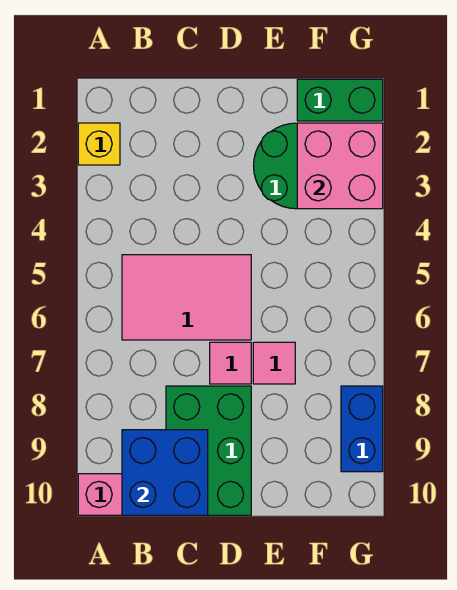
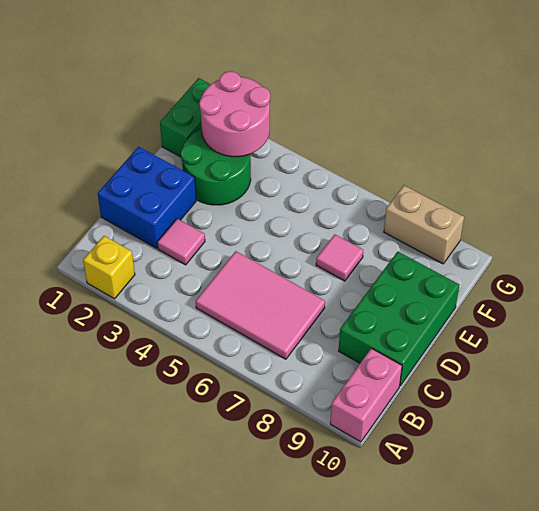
pink tile B5:D6 level 1 -> pink tile B5:C7 level 1
blue brick B9:C10 level 2 -> blue brick C1:D2 level 1
green brick C8:D10 level 1 -> green brick C9:E10 level 1
pink tile D7 level 1 -> pink tile C3 level 1
pink brick F2:G3 level 2 -> pink round brick F2:G3 level 2
blue brick G8:G9 level 1 -> tan brick G8:G9 level 1

